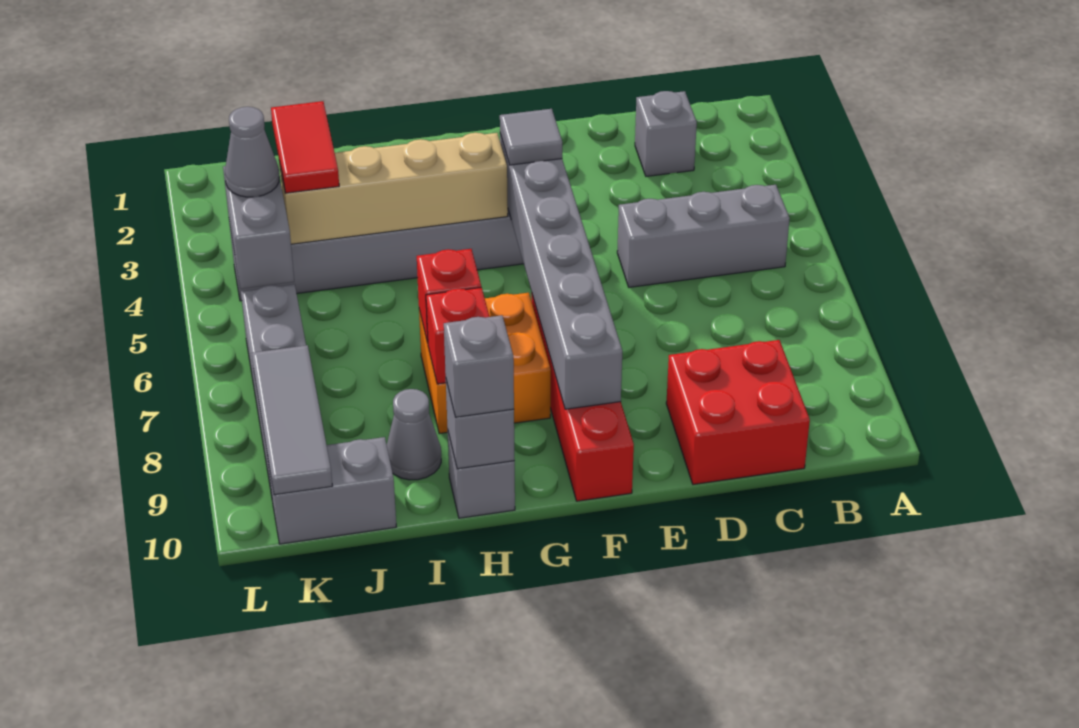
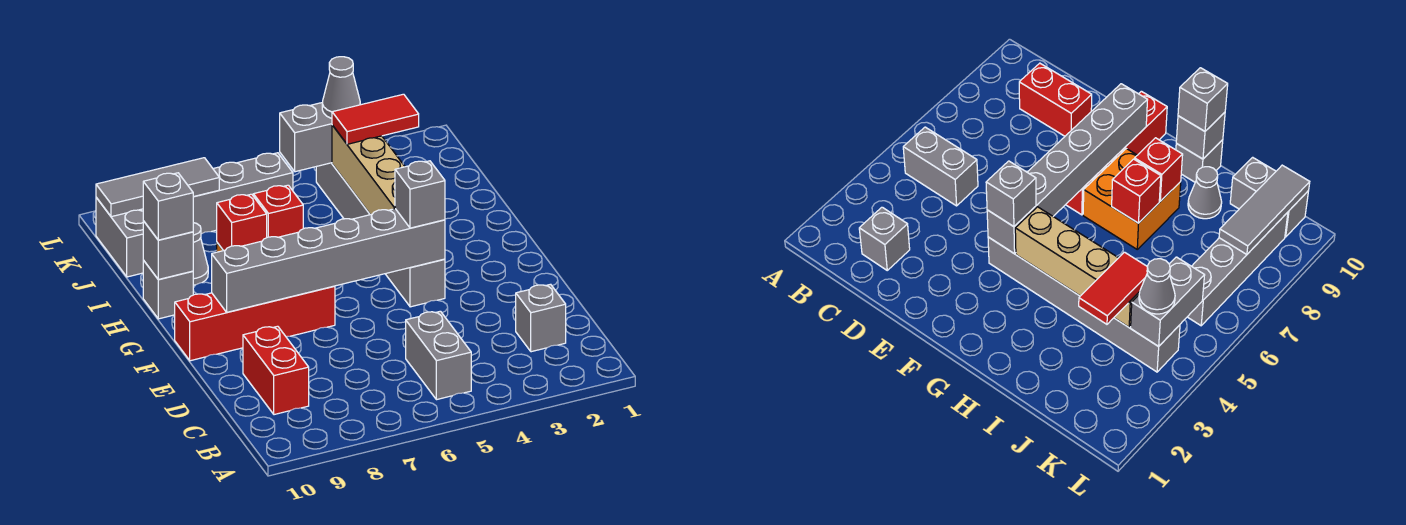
grey brick B5:D5 level 1 -> grey brick B5:C5 level 1
red brick C9:D10 level 1 -> red brick C9:D9 level 1
grey tile F4 level 3 -> grey brick F4 level 3

